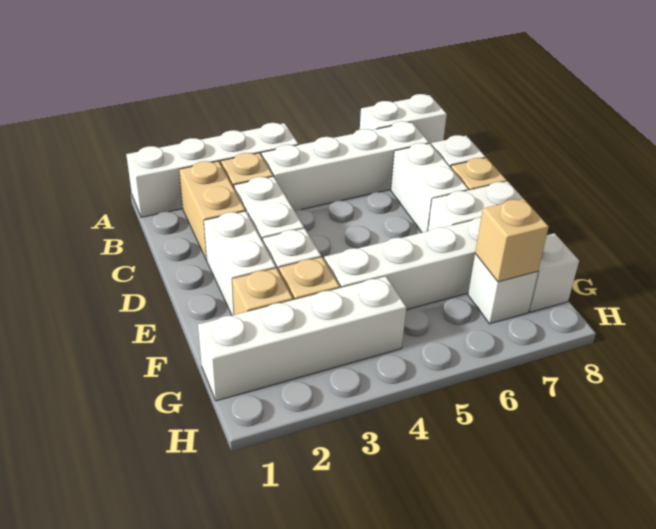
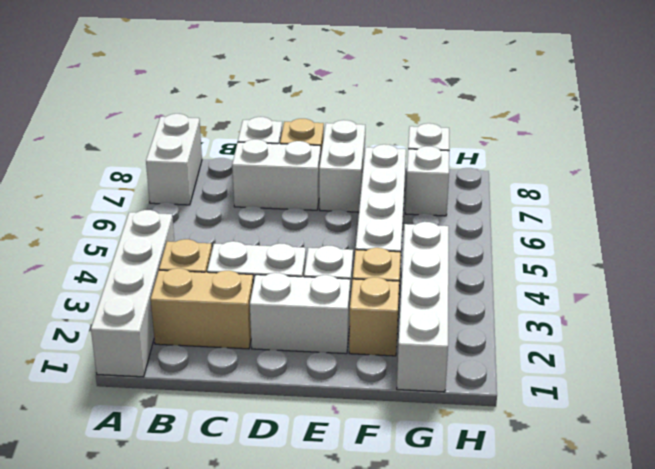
white brick B4:B7 level 1 -> none
tan brick G7 level 2 -> none

